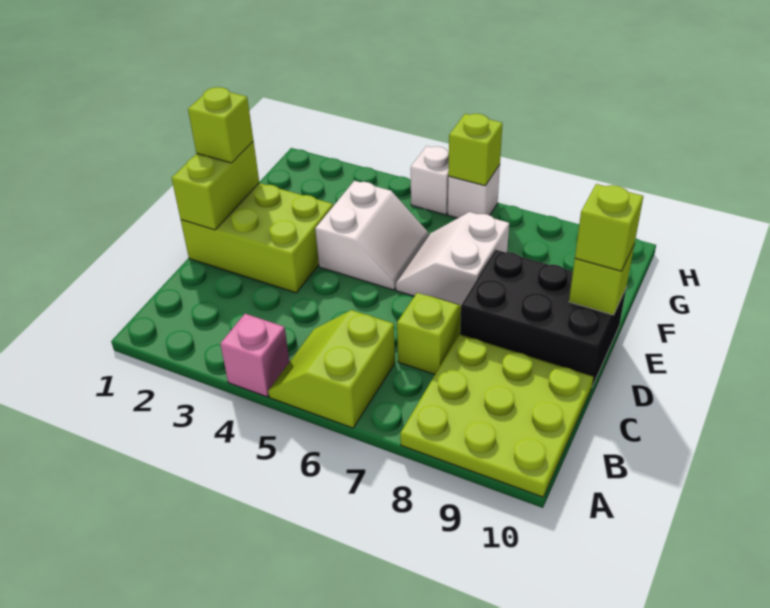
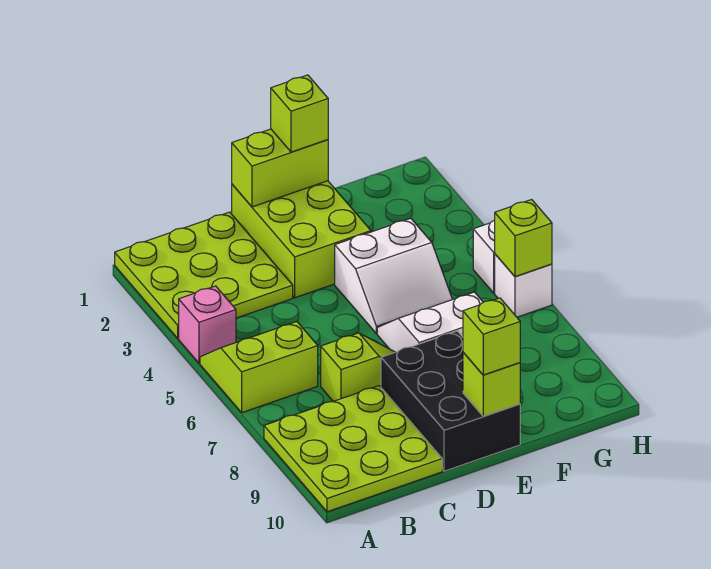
none -> lime plate A1:C3 level 1

